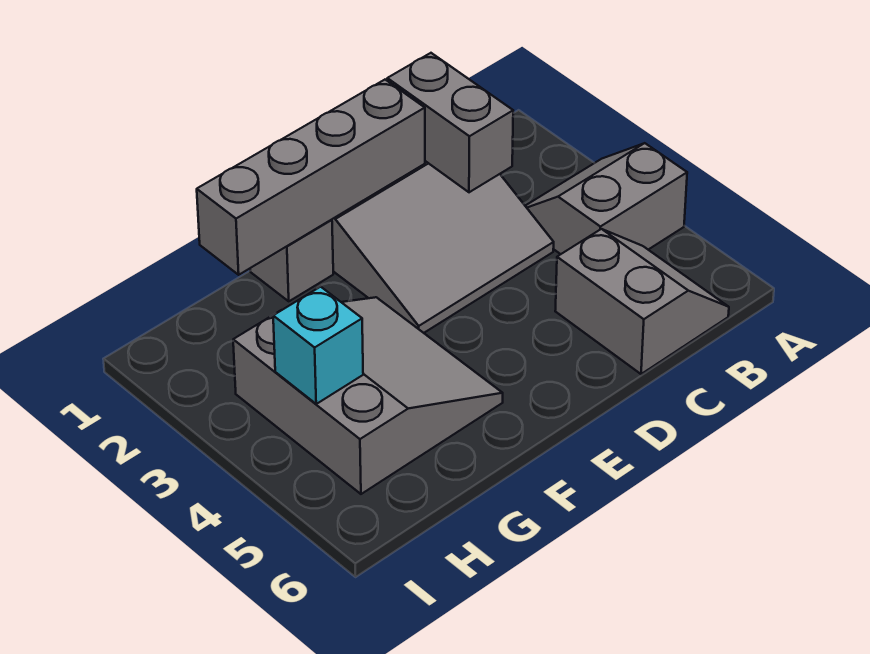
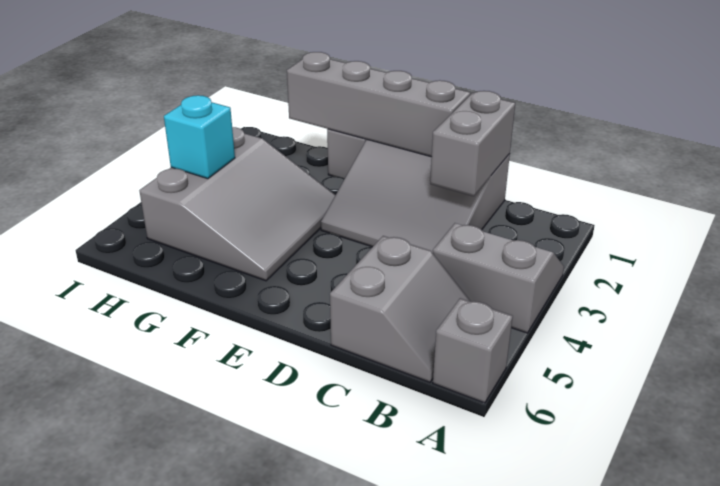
none -> grey brick A6 level 1

